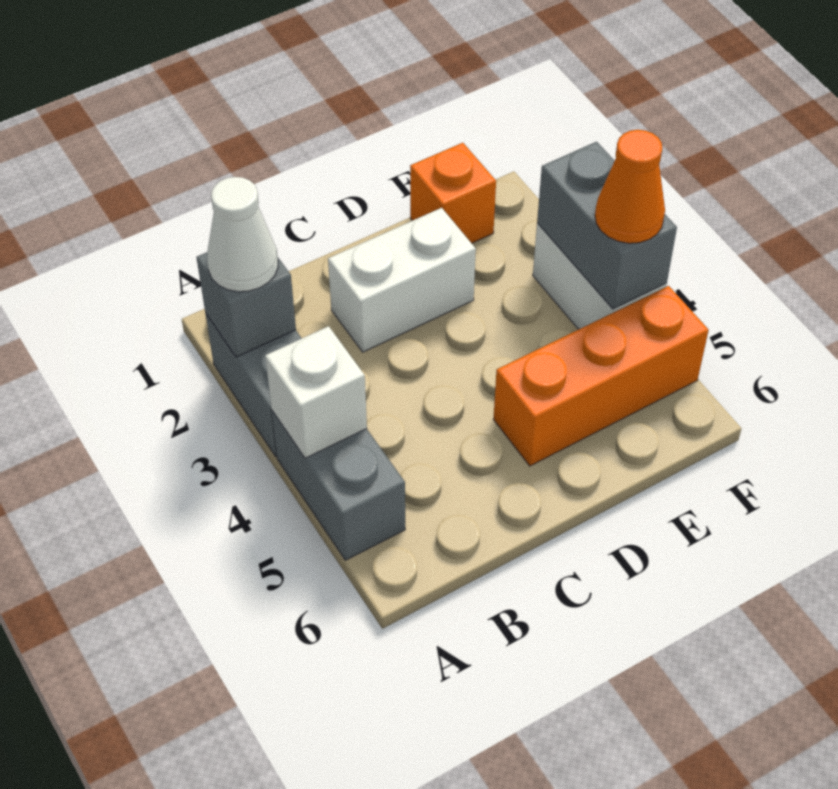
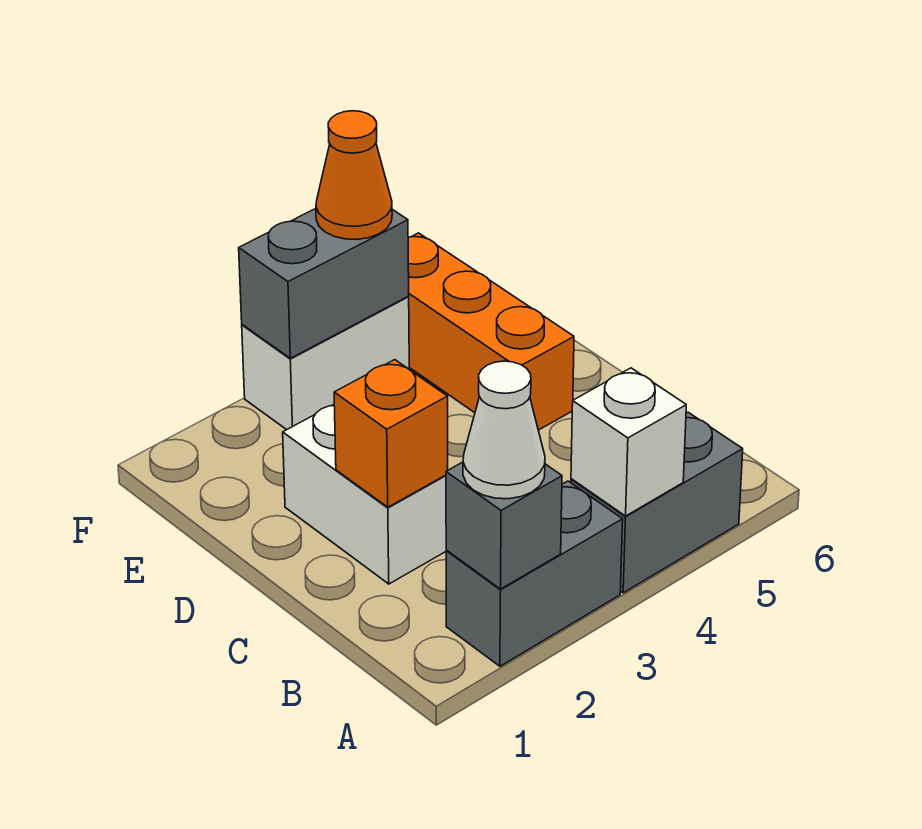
orange brick E1 level 1 -> orange brick C2 level 2

